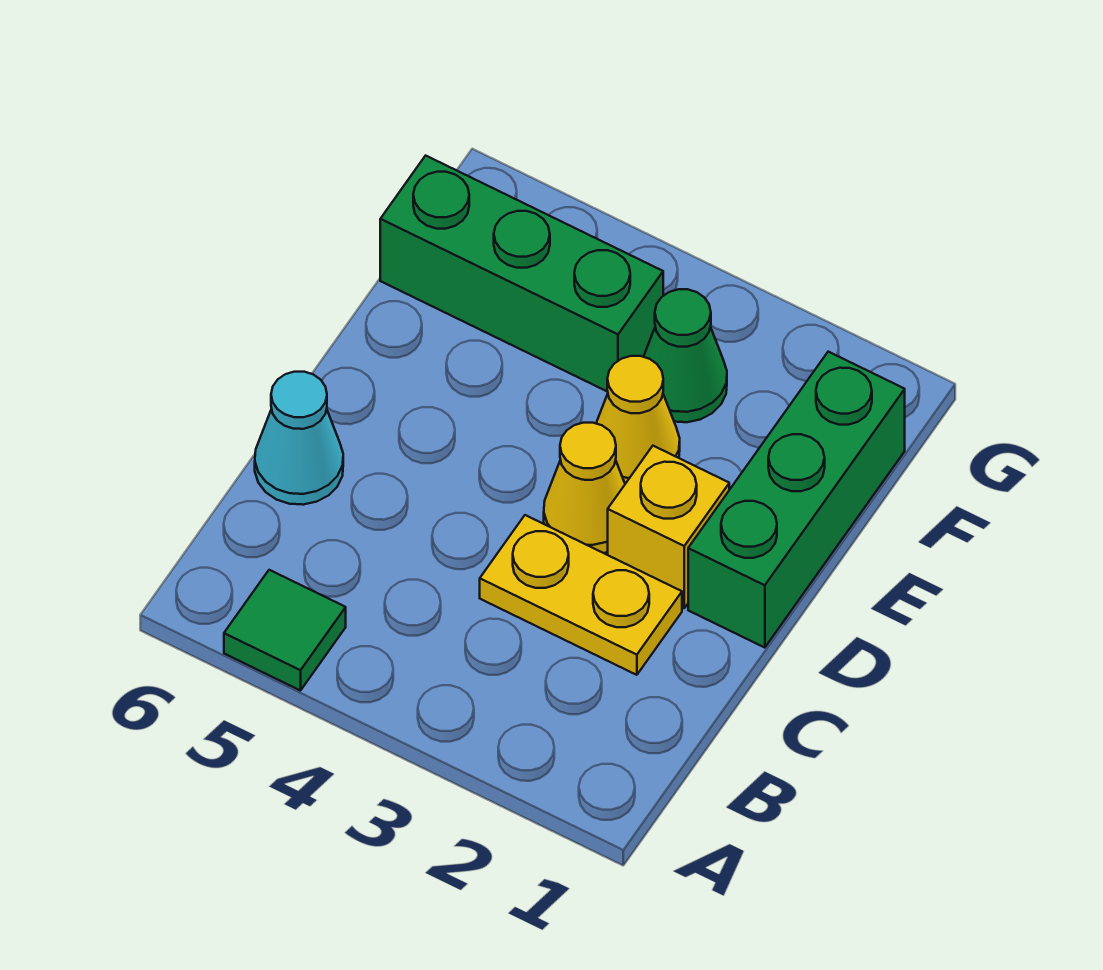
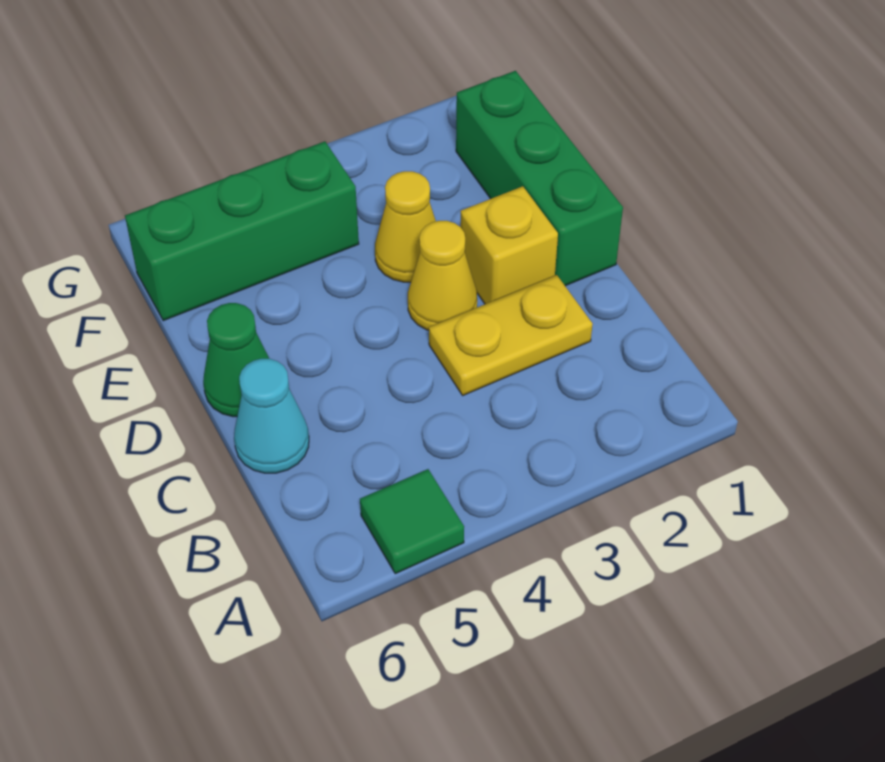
green cone F3 level 1 -> green cone D6 level 1

